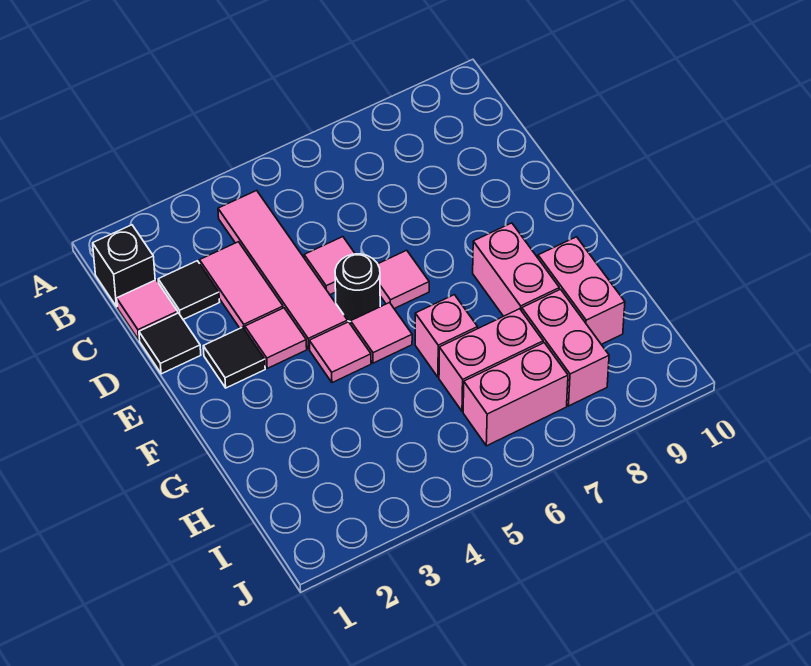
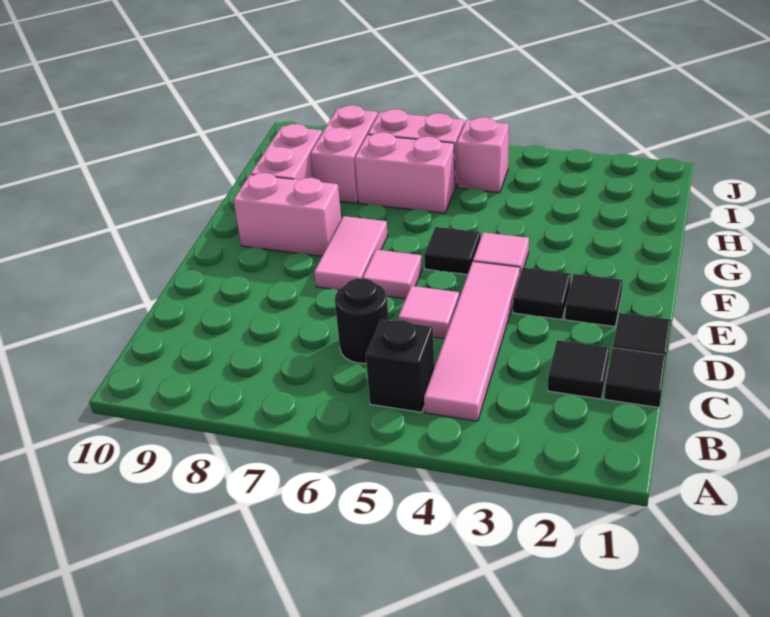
black brick B1 level 1 -> black brick B5 level 1
pink tile C1 level 1 -> black tile C1 level 1
pink tile C3:D3 level 1 -> pink tile E7:F7 level 1
pink tile E3 level 1 -> black tile E3 level 1
black round brick E5 level 1 -> black round brick C6 level 1
pink tile F5 level 1 -> black tile F5 level 1
pink brick F8:G8 level 1 -> pink brick F8:F9 level 1
pink brick G6 level 1 -> pink brick I5 level 1

